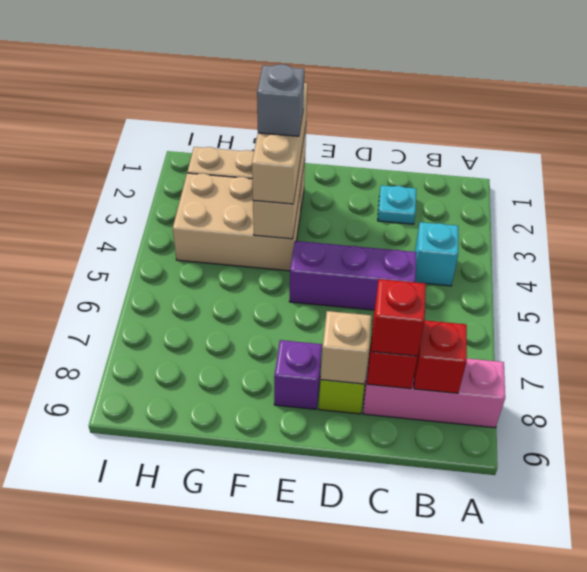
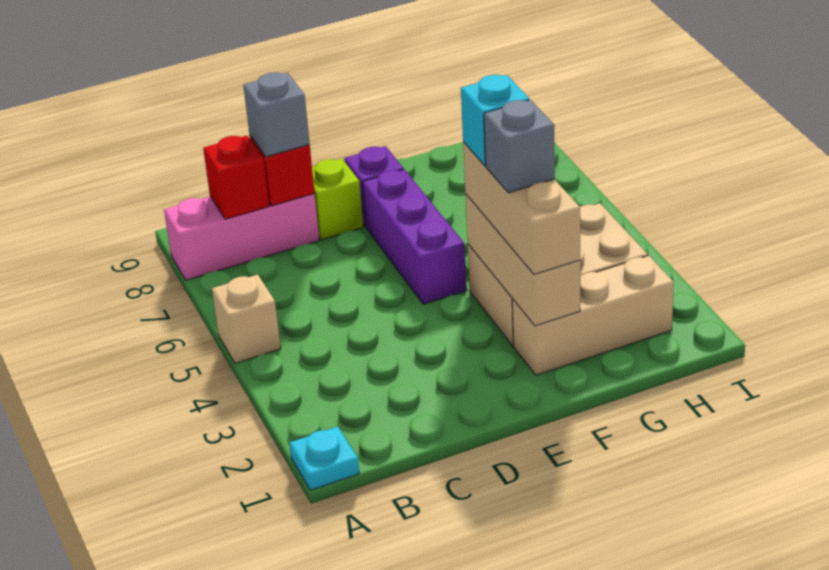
cyan brick B4 level 1 -> cyan brick F4 level 4
cyan plate C2 level 1 -> cyan plate A1 level 1
purple brick C5:E5 level 1 -> purple brick E5:E7 level 1
red brick C8 level 3 -> grey brick C8 level 3
tan brick D8 level 2 -> tan brick A5 level 1

